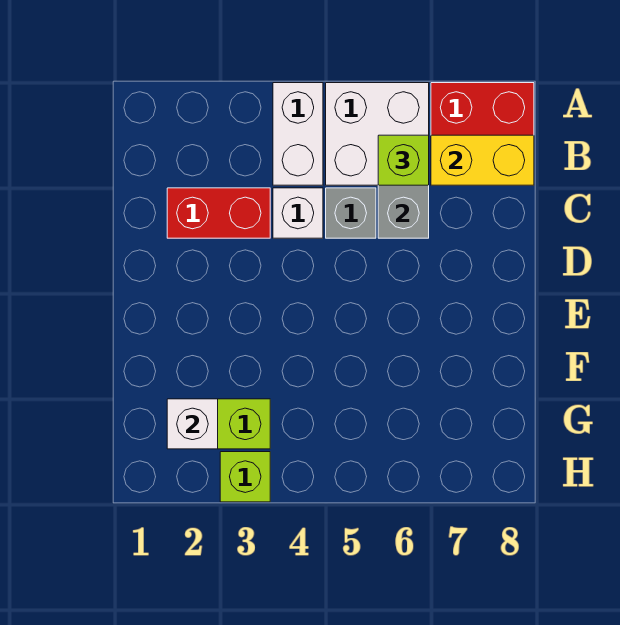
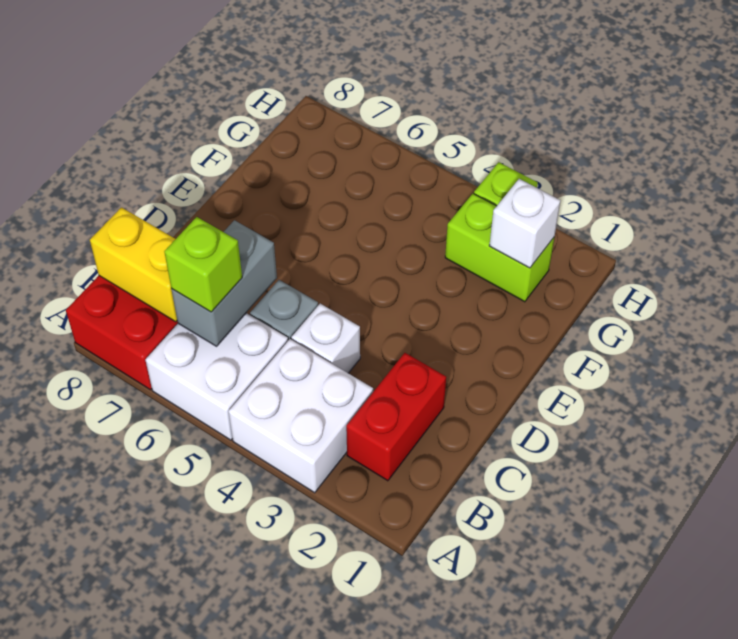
white brick A4:B4 level 1 -> white brick A3:B4 level 1
red brick C2:C3 level 1 -> red brick B2:C2 level 1

